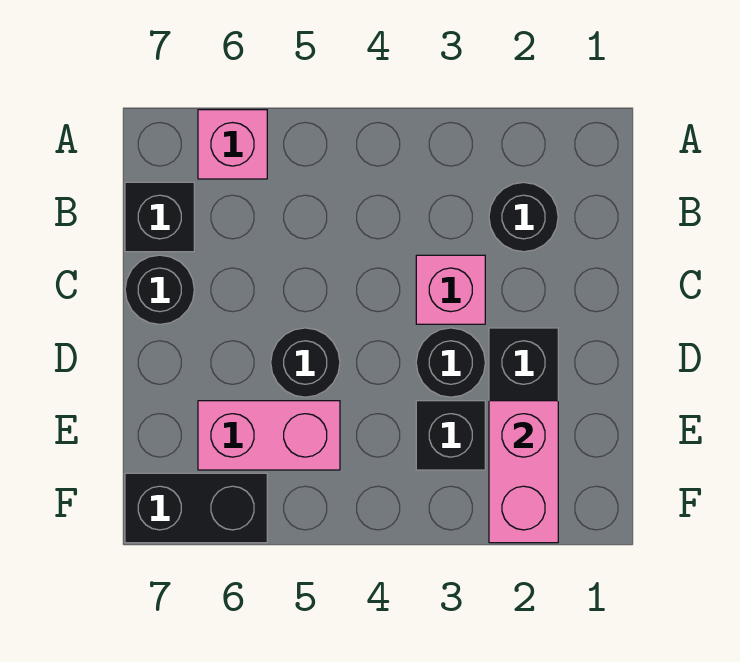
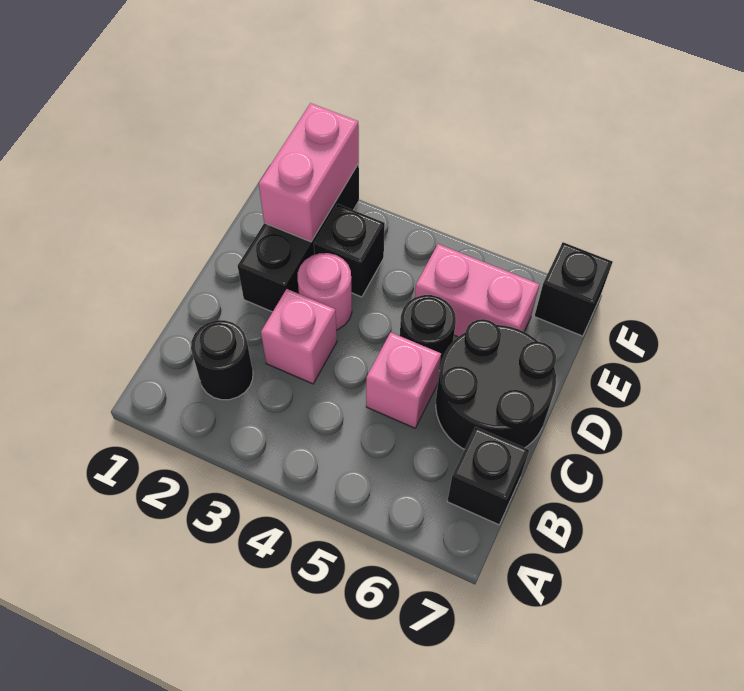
pink brick A6 level 1 -> pink brick C5 level 1
black round brick C7 level 1 -> black round brick C6:D7 level 1
black round brick D3 level 1 -> pink round brick D3 level 1
black brick F6:F7 level 1 -> black brick F7 level 1

